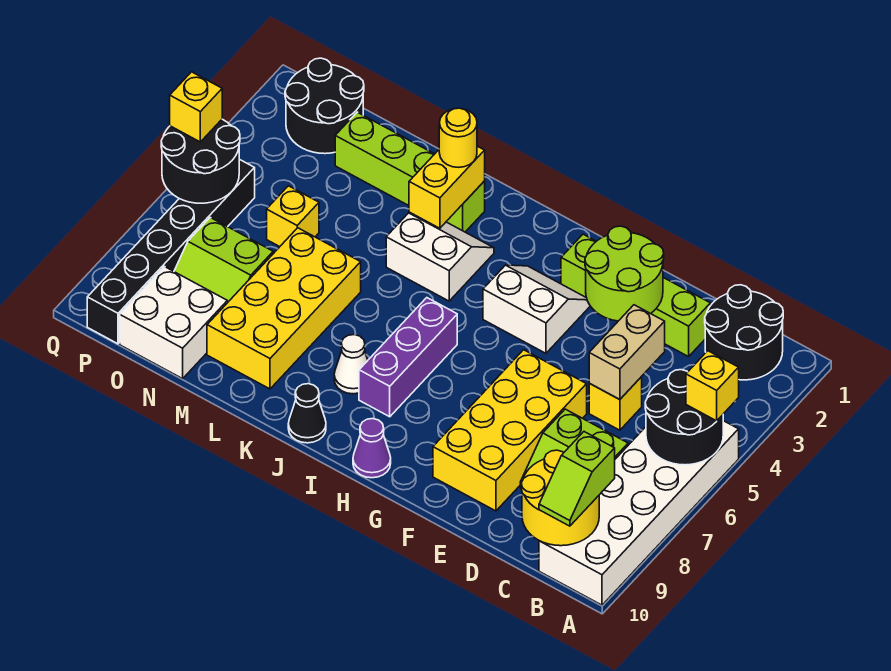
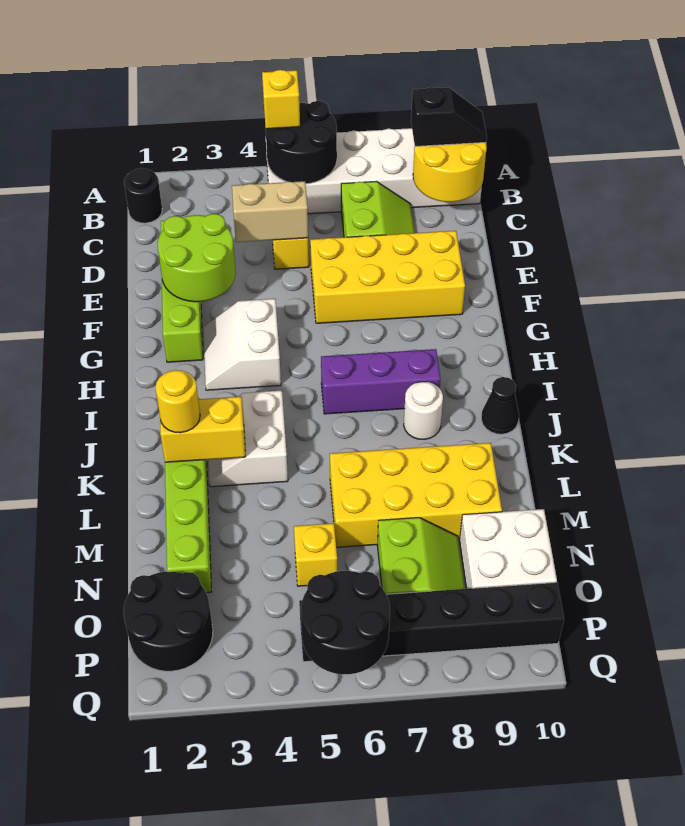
black round brick B1:C2 level 1 -> black round brick B1 level 1
lime slope B9:B10 level 3 top 9 -> black slope B9:B10 level 3 top 9
purple cone H10 level 1 -> none
white cone J8 level 1 -> white round brick J8 level 1
yellow brick Q5 level 3 -> none

